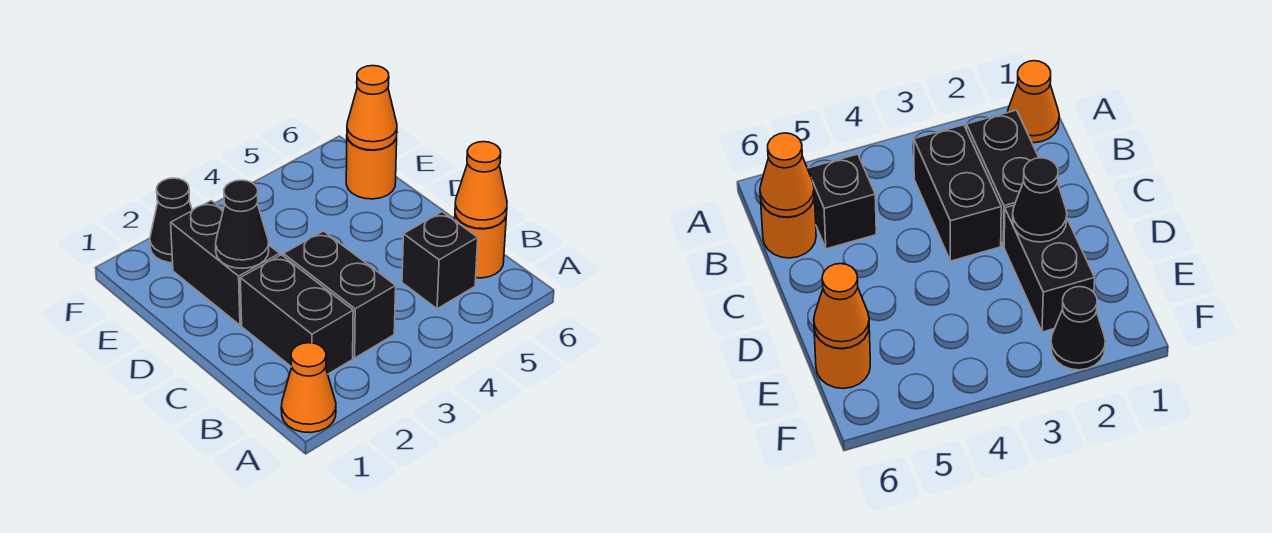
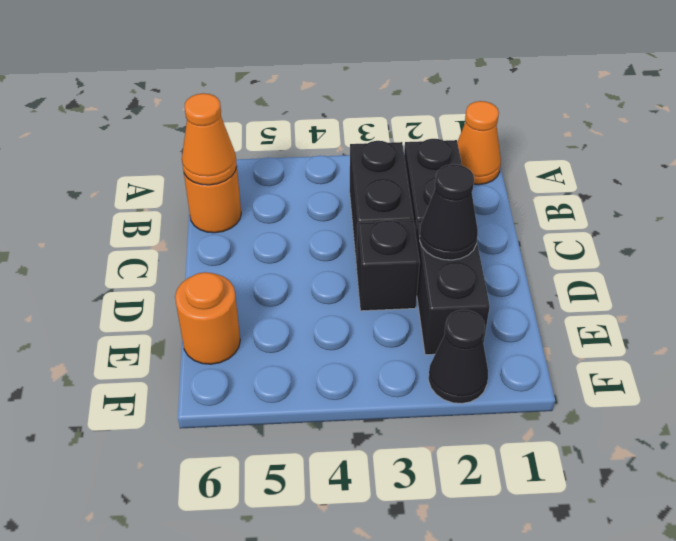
black brick B5 level 1 -> black brick D3 level 1
orange cone E6 level 2 -> none

